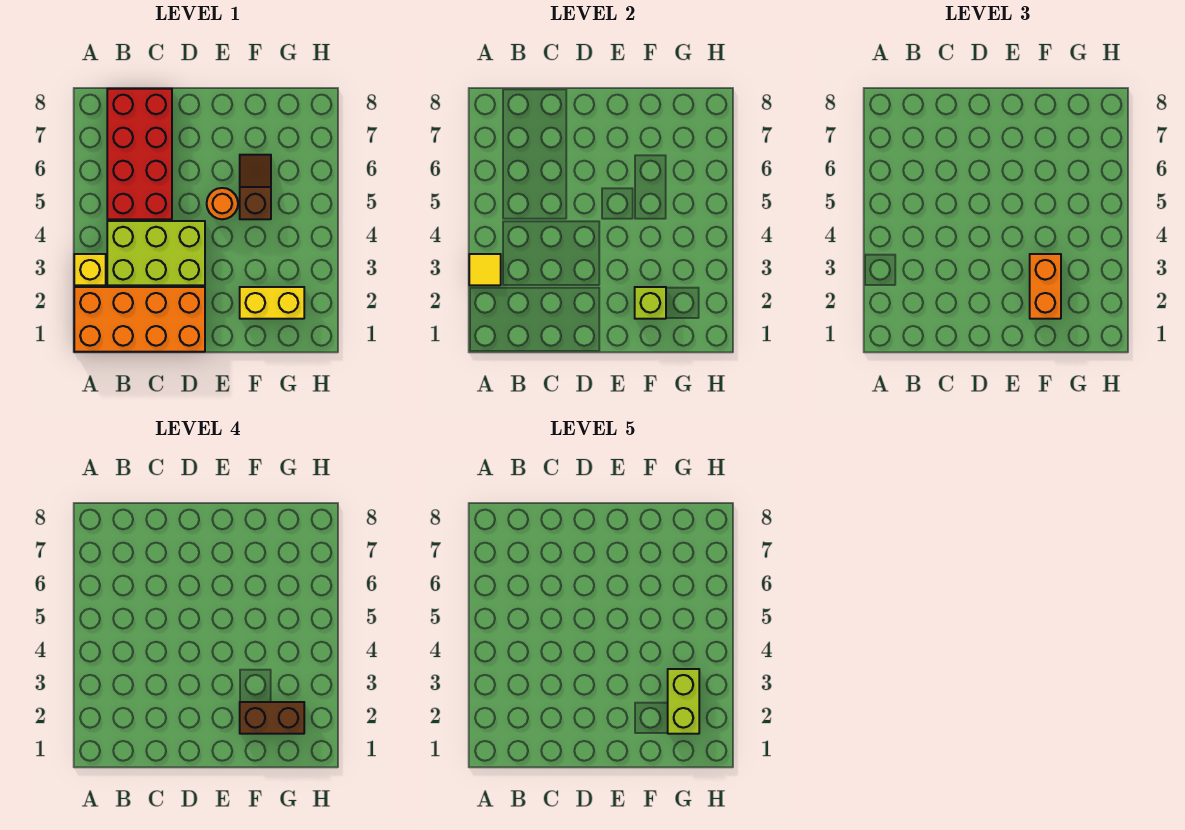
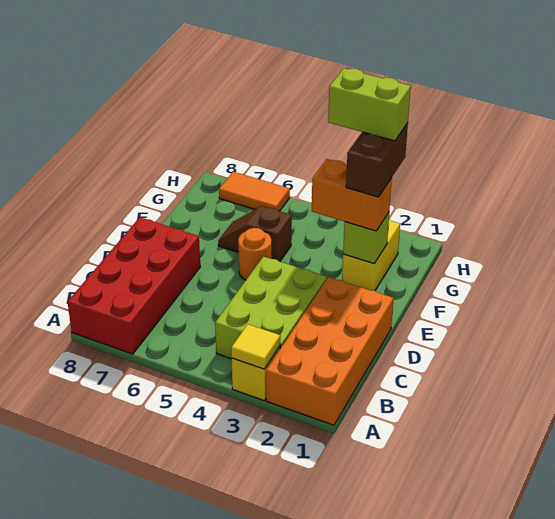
red brick B5:C8 level 1 -> red brick A7:D8 level 1
none -> orange tile H6:H7 level 1

